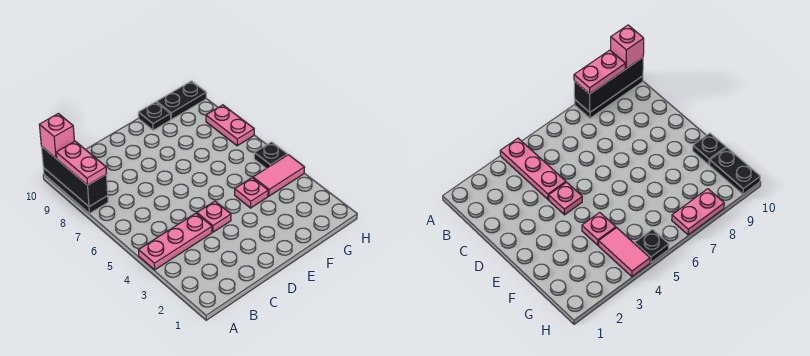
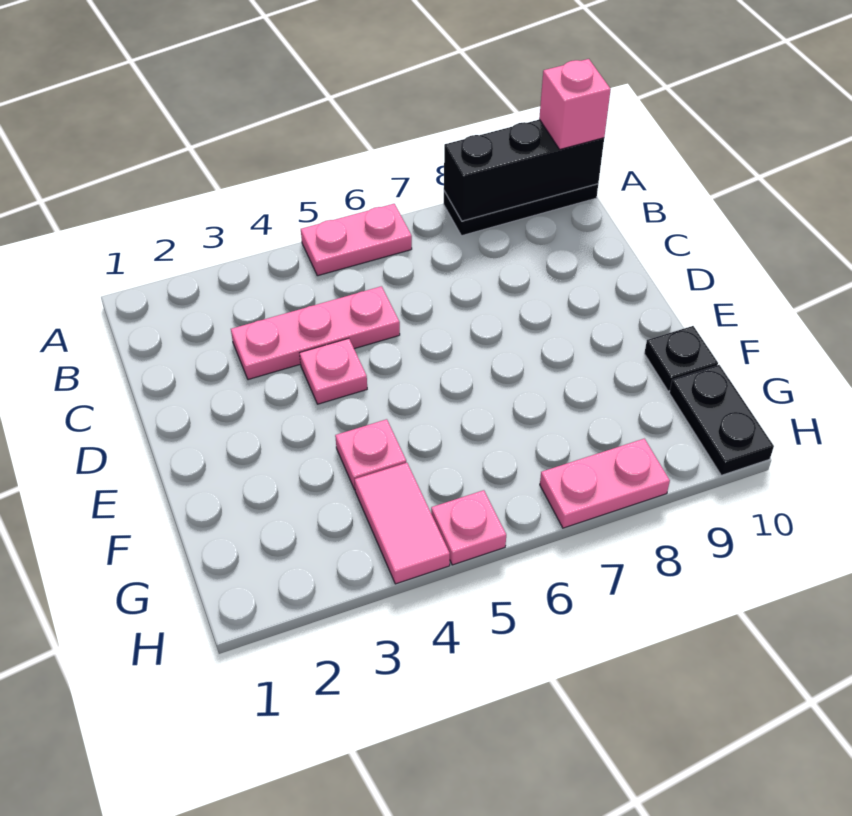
pink plate A4:C4 level 1 -> pink plate C3:C5 level 1
pink plate A8:A9 level 3 -> pink plate A5:A6 level 1
black plate H5 level 1 -> pink plate H5 level 1

